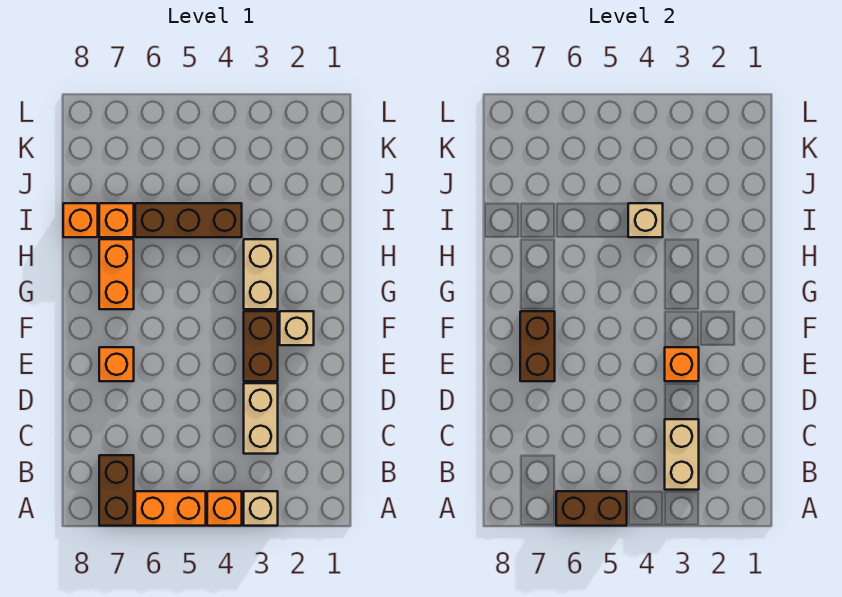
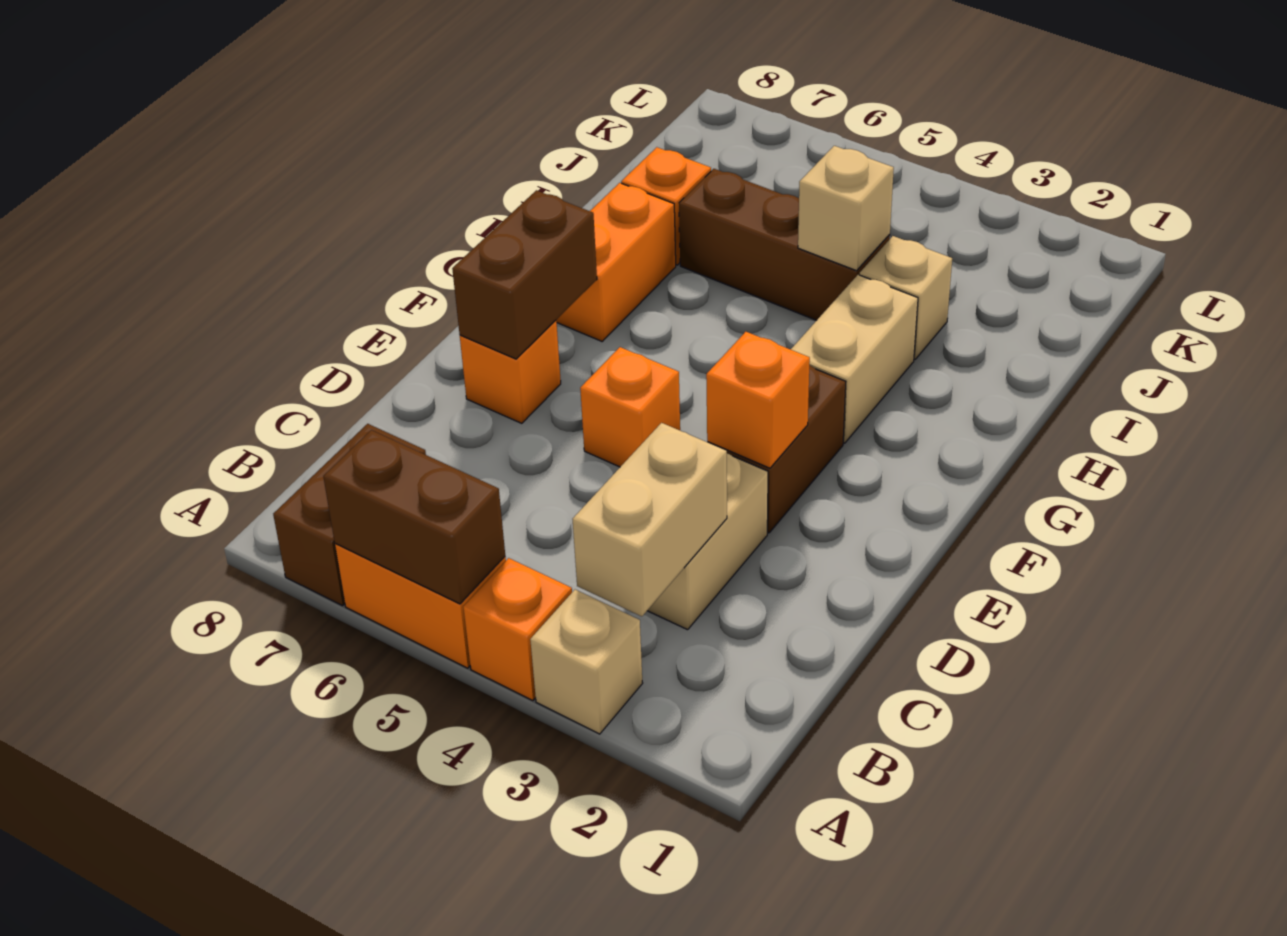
tan brick F2 level 1 -> tan brick I3 level 1
orange brick I8 level 1 -> orange brick E5 level 1

